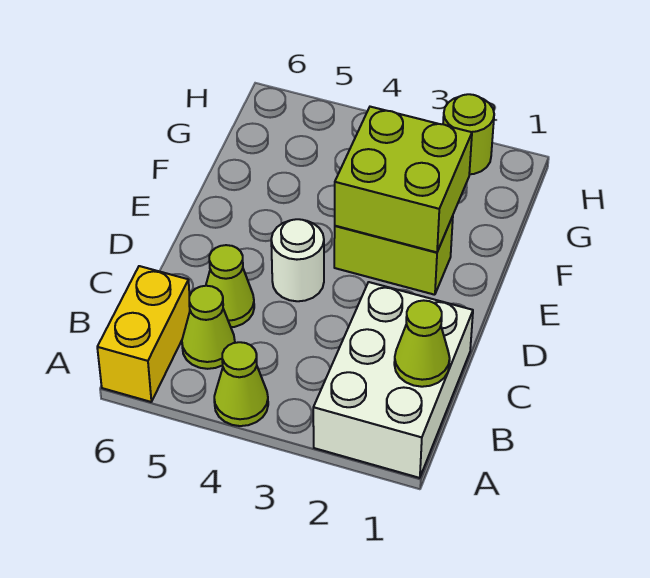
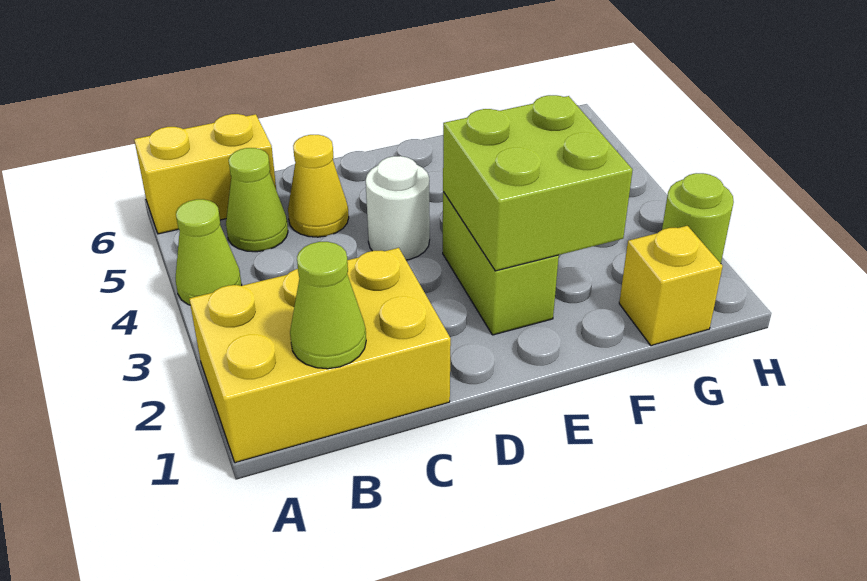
white brick A1:C2 level 1 -> yellow brick A1:C2 level 1
lime cone C5 level 1 -> yellow cone C5 level 1
none -> yellow brick G1 level 1

